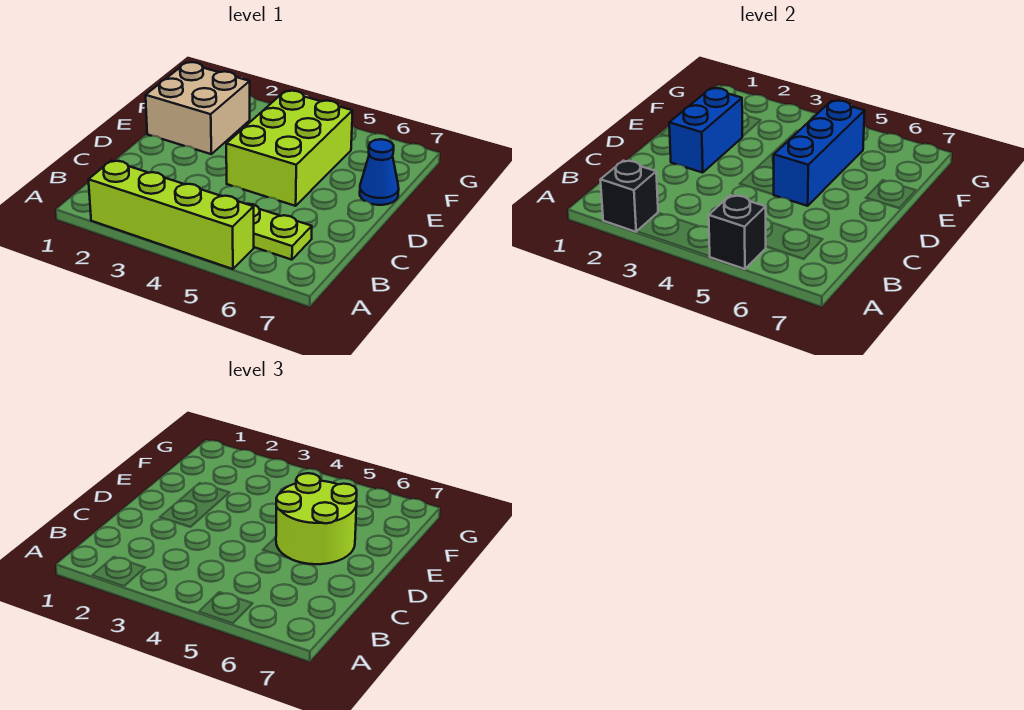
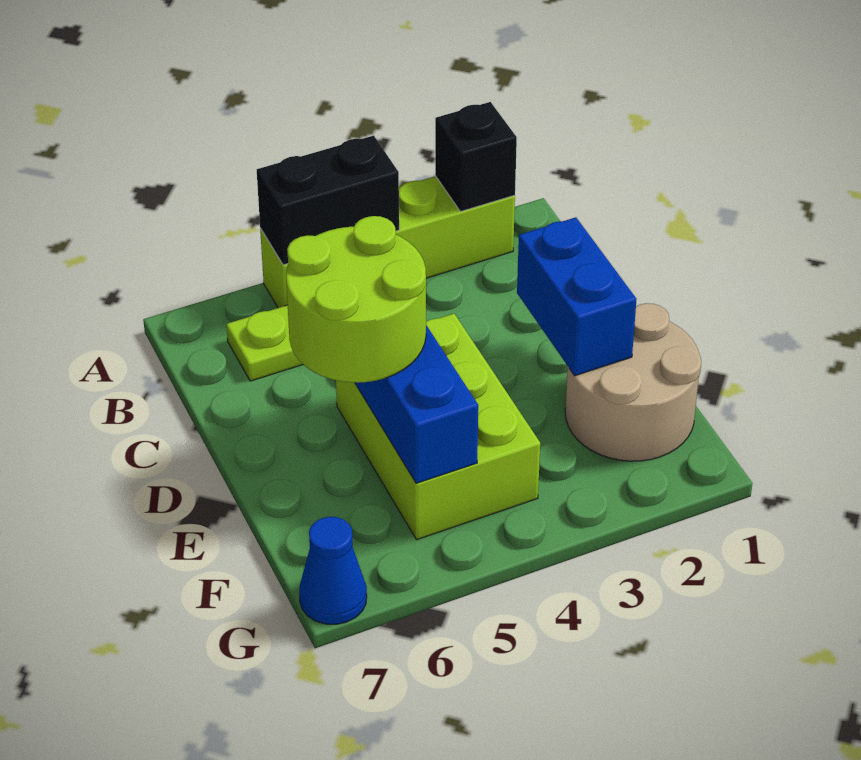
black brick A5 level 2 -> black brick A4:A5 level 2
tan brick E1:F2 level 1 -> tan round brick E1:F2 level 1
blue cone E7 level 1 -> blue cone G7 level 1

